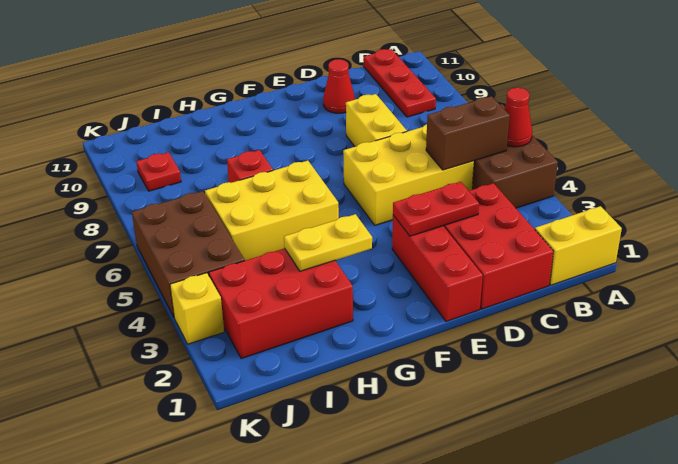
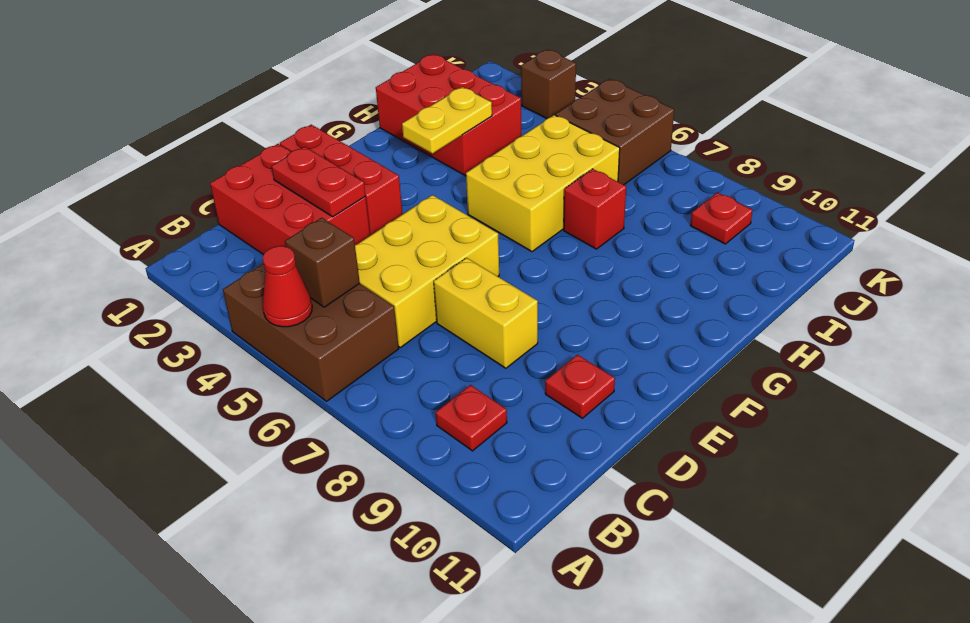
yellow brick A1:B1 level 1 -> none
brown brick B5:C5 level 2 -> brown brick B5 level 2
red plate B9:B11 level 1 -> red plate B9 level 1
red plate D3:E3 level 2 -> red plate D2:D3 level 2
red cone D10 level 1 -> red plate D10 level 1
red brick H2:J3 level 1 -> red brick H1:I3 level 1
brown brick J4:K6 level 1 -> brown brick J5:K6 level 1
yellow brick K3 level 1 -> brown brick K3 level 1

